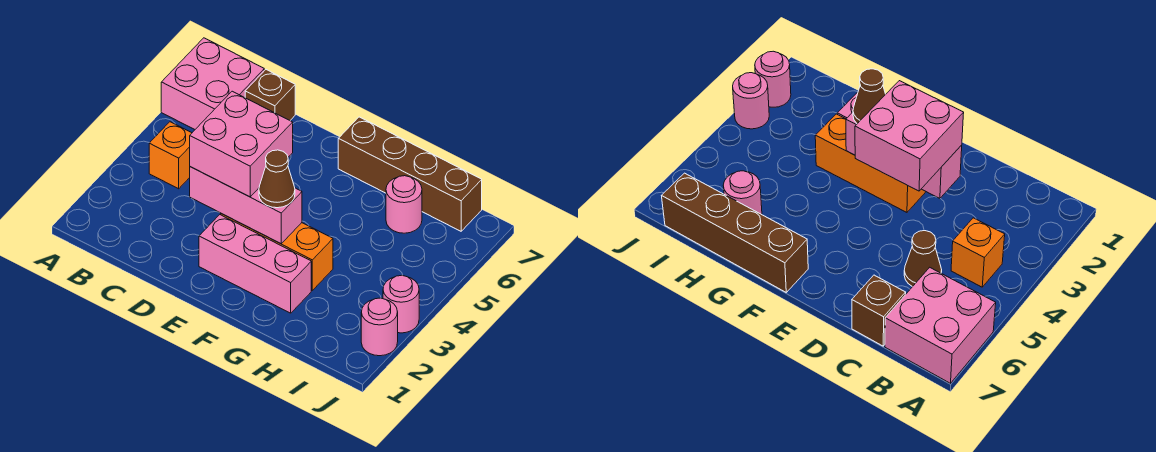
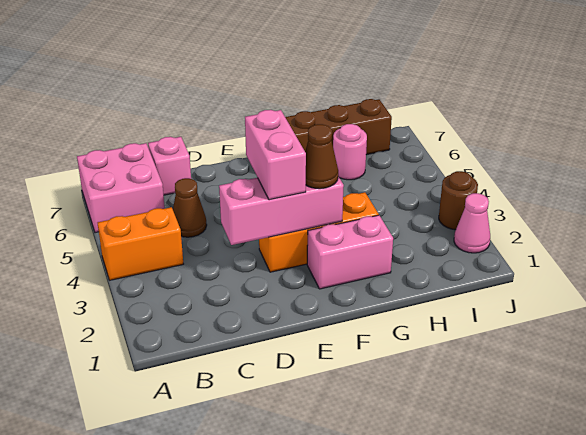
orange brick B4 level 1 -> orange brick A4:B4 level 1
brown brick C7 level 1 -> pink brick C7 level 1
pink brick D3:E4 level 3 -> pink brick E3:E4 level 3
pink brick E2:G2 level 1 -> pink brick F2:G2 level 1
pink round brick J2 level 1 -> pink cone J2 level 1
pink round brick J3 level 1 -> brown round brick J3 level 1

